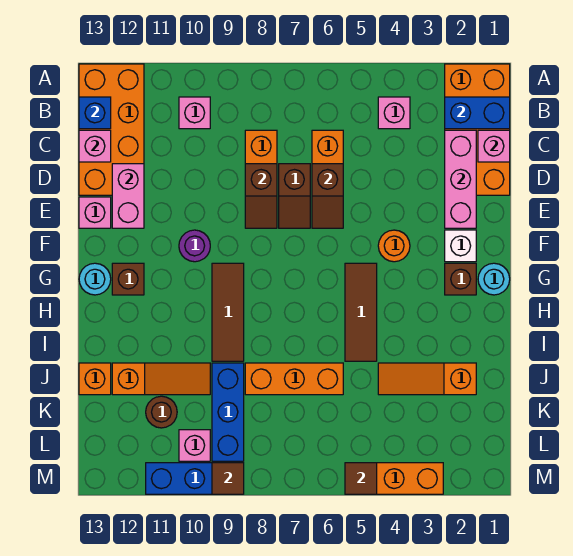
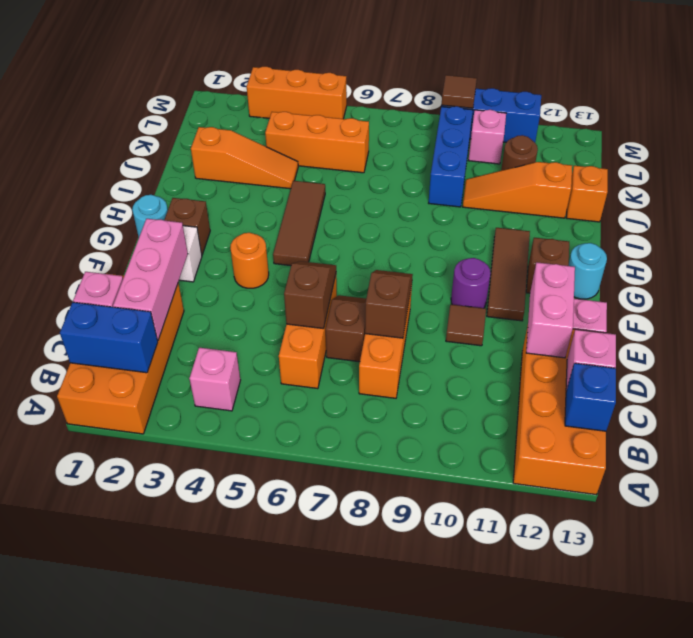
pink brick B10 level 1 -> none
brown tile G9:I9 level 1 -> brown tile F11:H11 level 1
orange brick J6:J8 level 1 -> orange brick K4:K6 level 1
brown tile M5 level 2 -> brown tile E10 level 1

